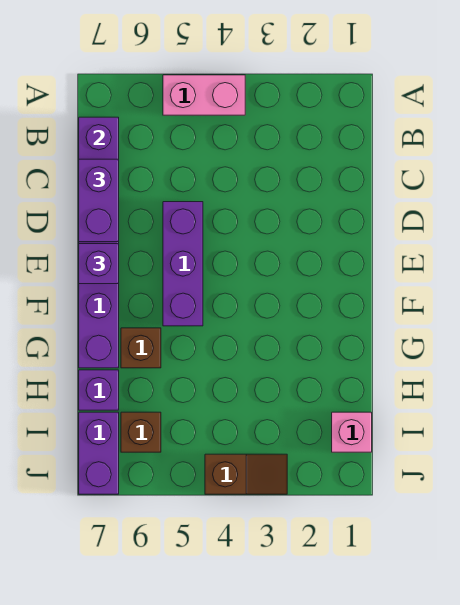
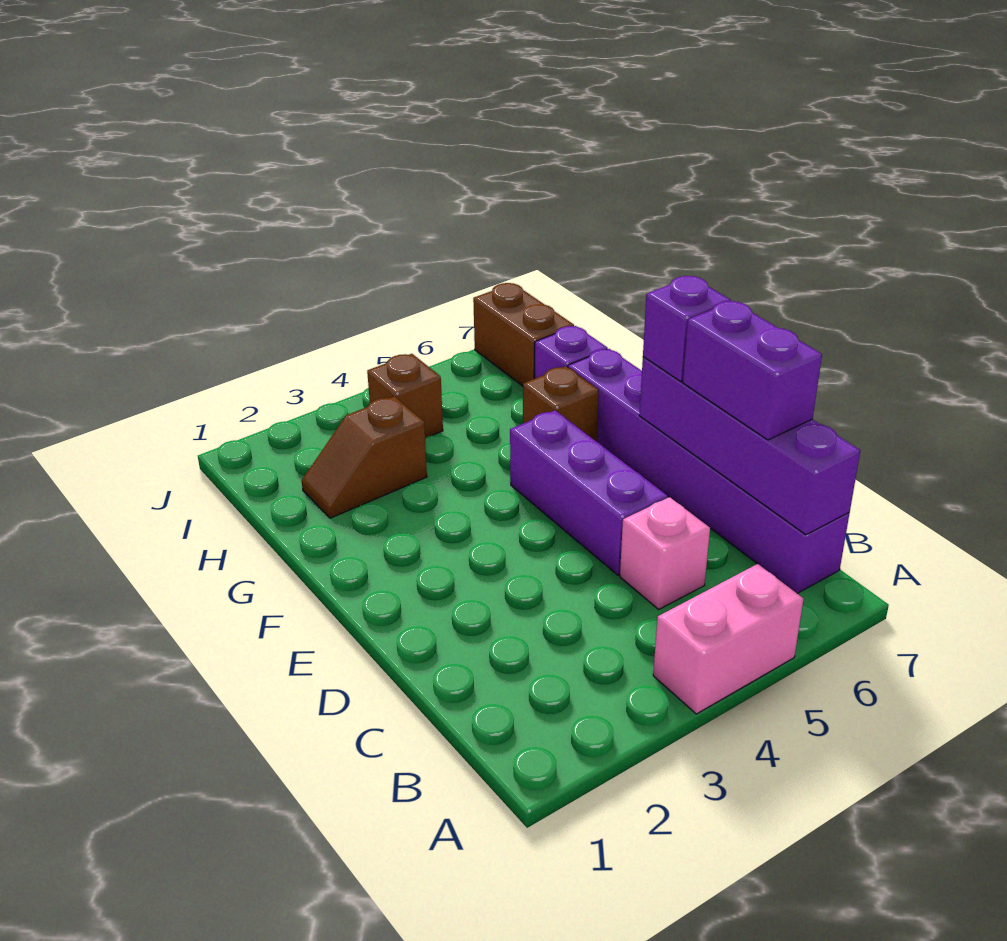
pink brick I1 level 1 -> pink brick C5 level 1
brown brick I6 level 1 -> brown brick I4 level 1
purple brick I7:J7 level 1 -> brown brick I7:J7 level 1
brown slope J3:J4 level 1 top 4 -> brown slope H2:H3 level 1 top 3

